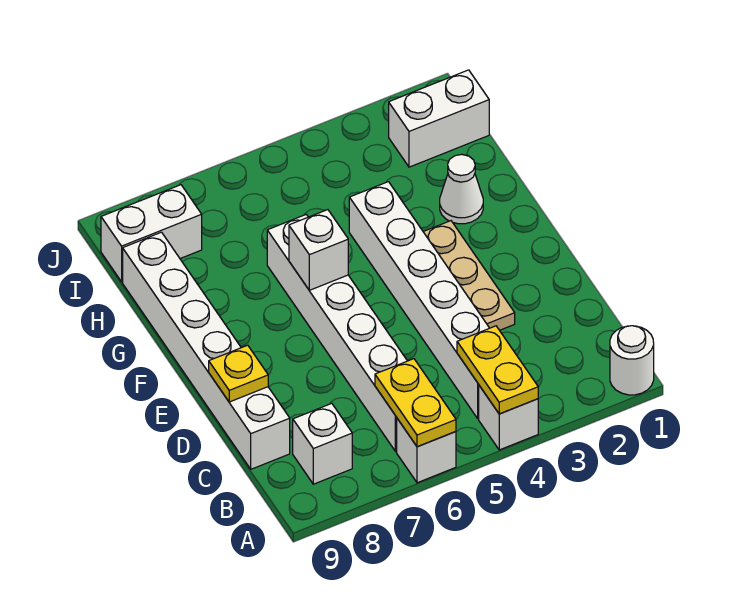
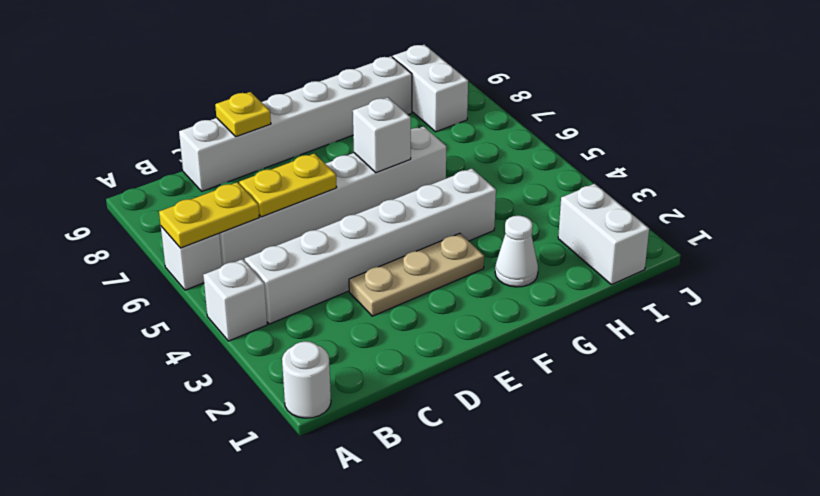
yellow plate A4:B4 level 2 -> yellow plate C6:D6 level 2
white brick B8 level 1 -> none

